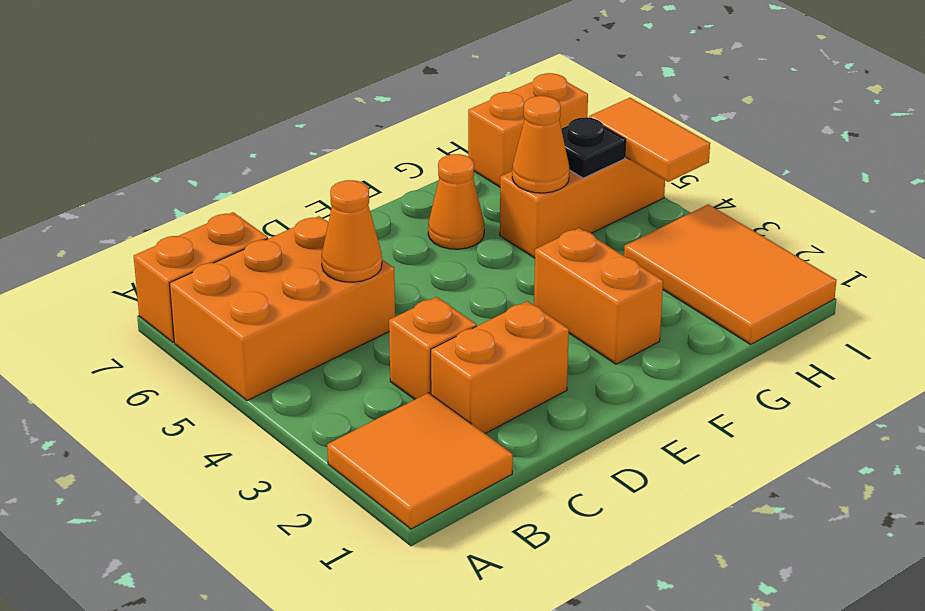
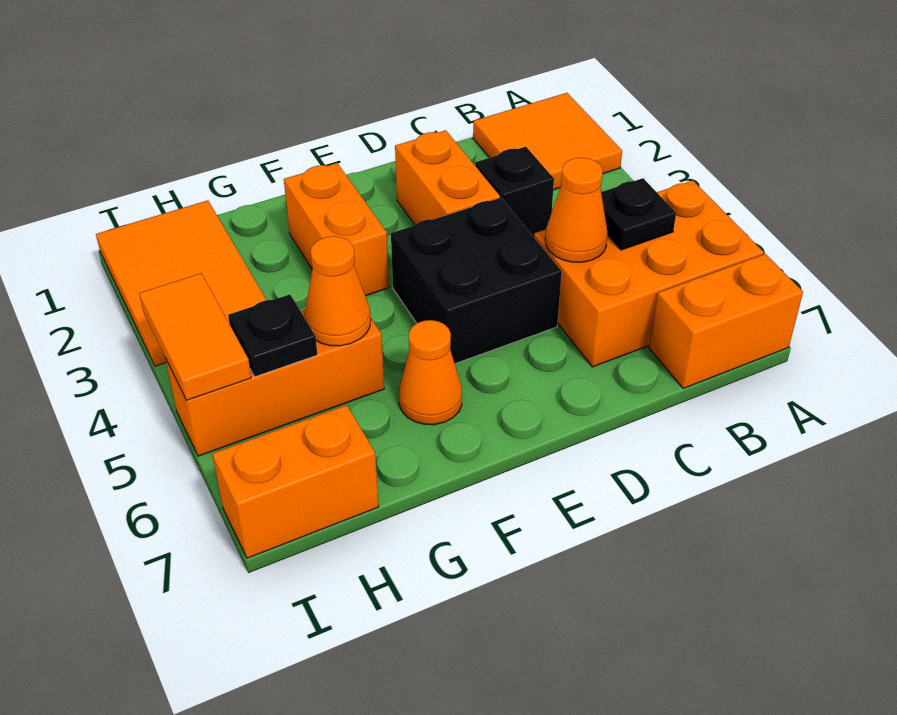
none -> black plate B5 level 2
orange brick C2:D2 level 1 -> orange brick D2:D3 level 1
orange brick C3 level 1 -> black brick C3 level 1
none -> black brick D4:E5 level 1

